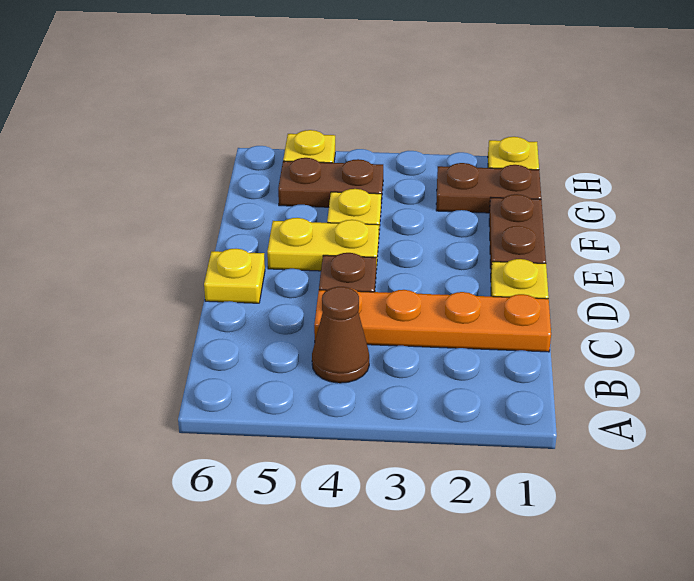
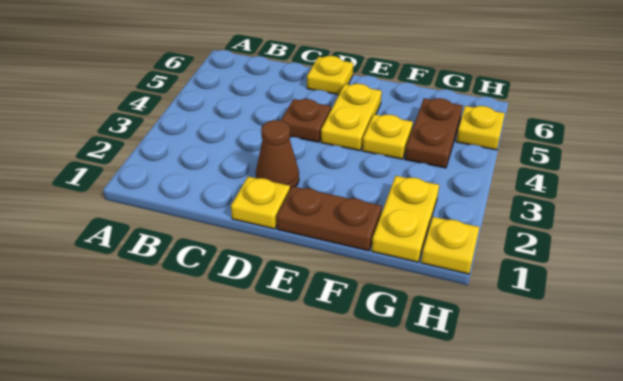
brown cone B4 level 1 -> brown cone D2 level 1
orange plate C1:C4 level 1 -> none
brown plate G1:G2 level 1 -> yellow plate G1:G2 level 1

